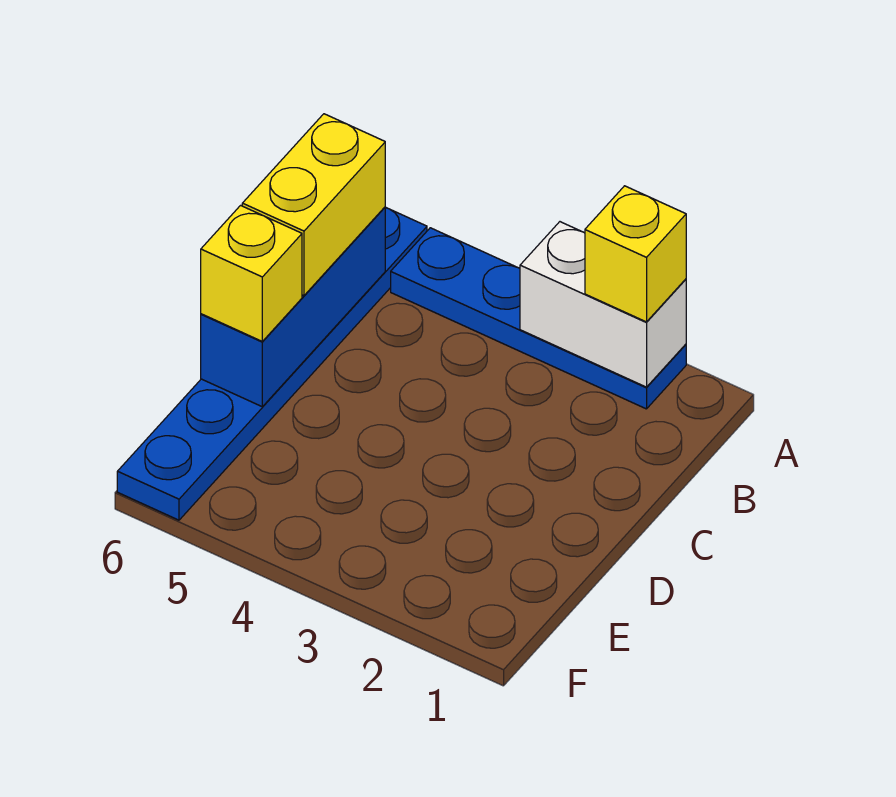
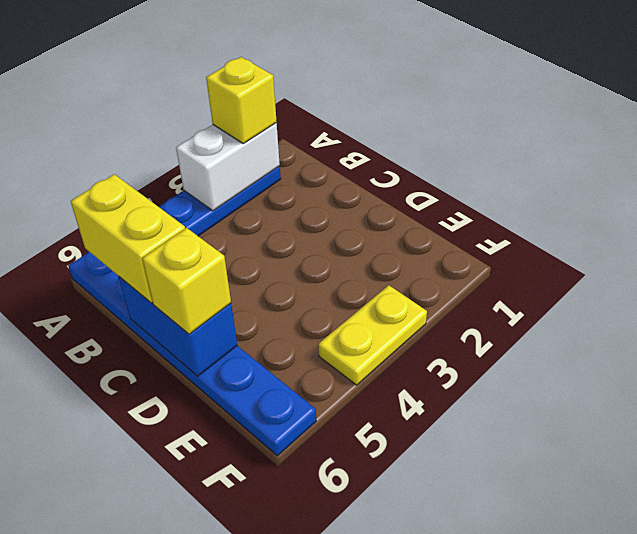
blue brick B6:D6 level 2 -> blue brick C6:D6 level 2
none -> yellow plate F3:F4 level 1

